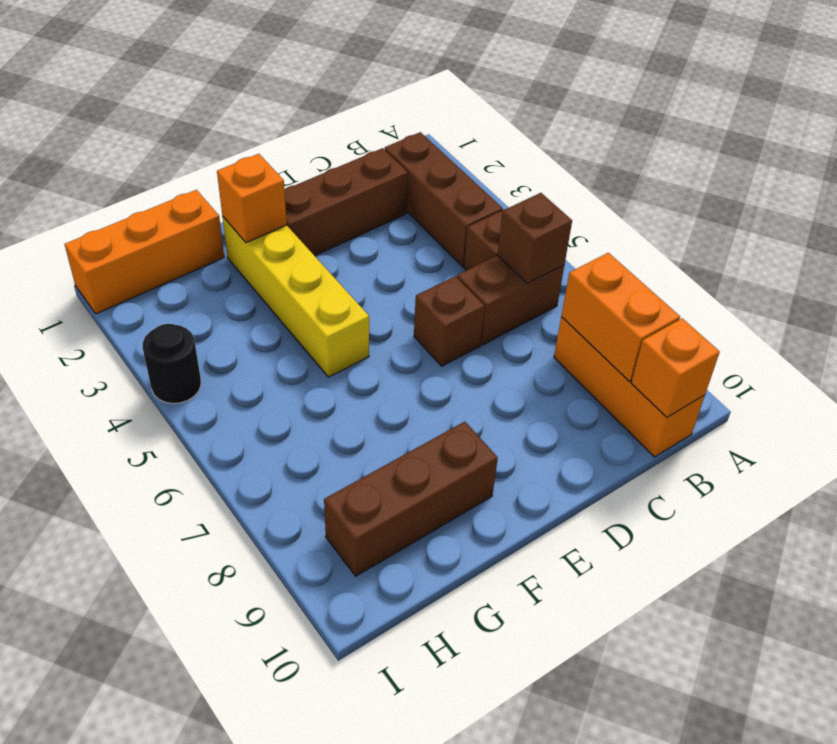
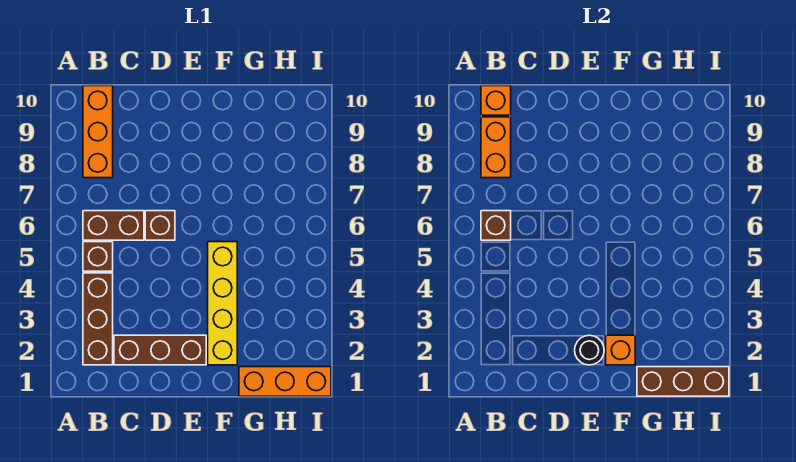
brown brick F9:H9 level 1 -> brown brick G1:I1 level 2
black round brick I4 level 1 -> black round brick E2 level 2

